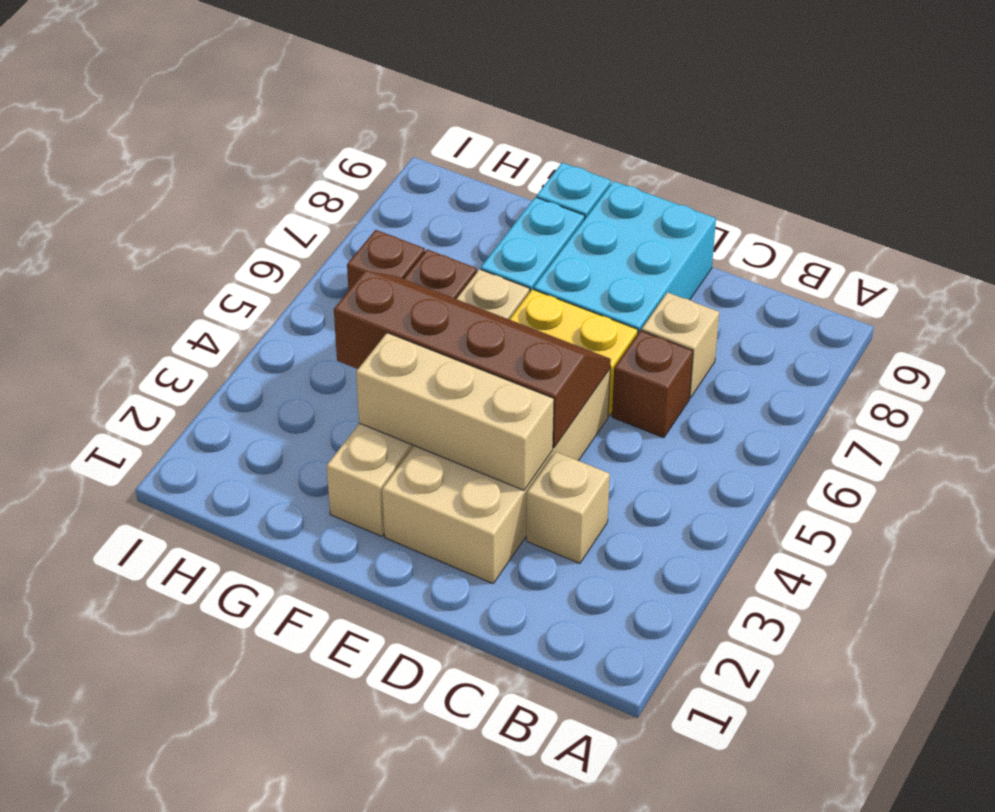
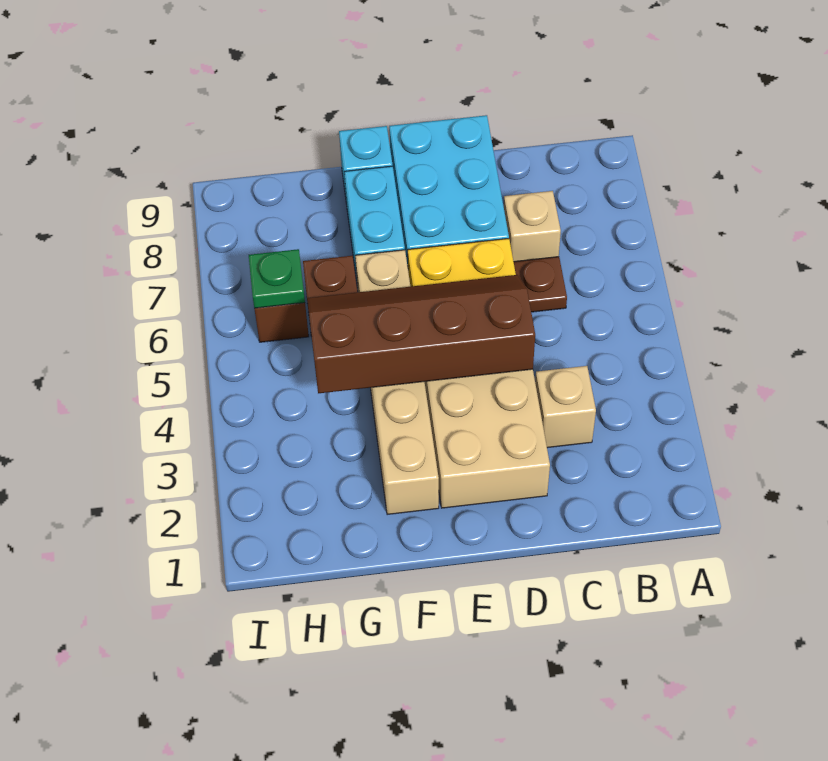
brown brick C6 level 1 -> brown plate C6 level 1
tan brick D3:F3 level 2 -> none
none -> green plate H6 level 2

